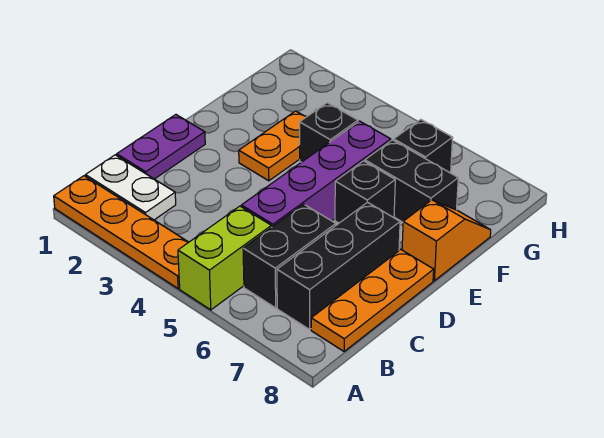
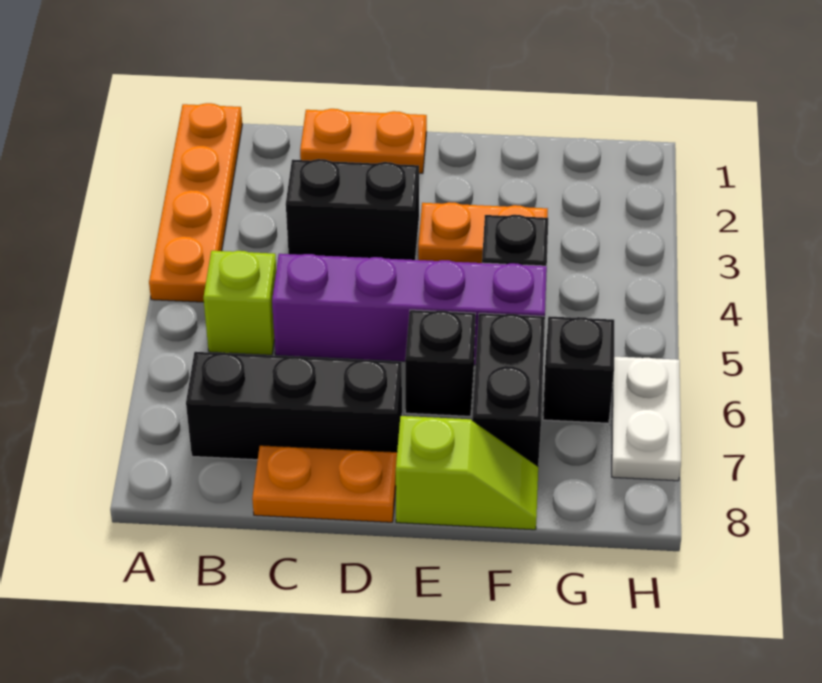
lime brick A5:B5 level 1 -> lime brick B5 level 1
white plate B1:B2 level 1 -> white plate H6:H7 level 1
black brick B6:C6 level 1 -> black brick C3:D3 level 1
orange plate B8:D8 level 1 -> orange plate C8:D8 level 1
purple plate C1:D1 level 1 -> orange plate C1:D1 level 1
orange slope E8:F8 level 1 top E -> lime slope E8:F8 level 1 top E

